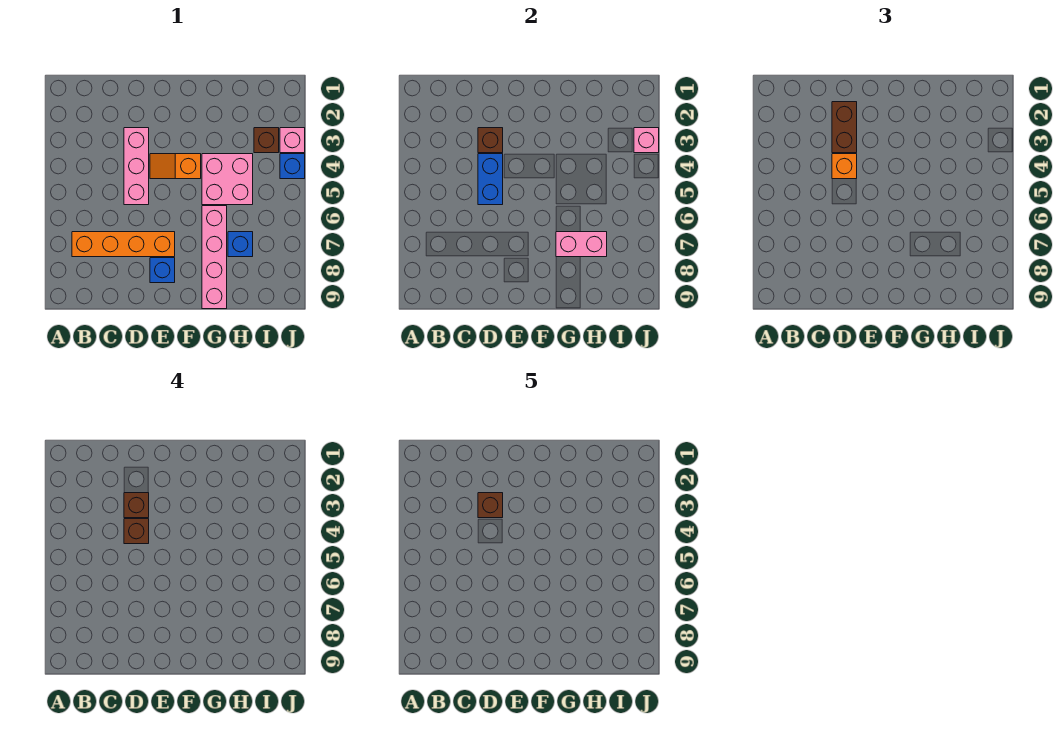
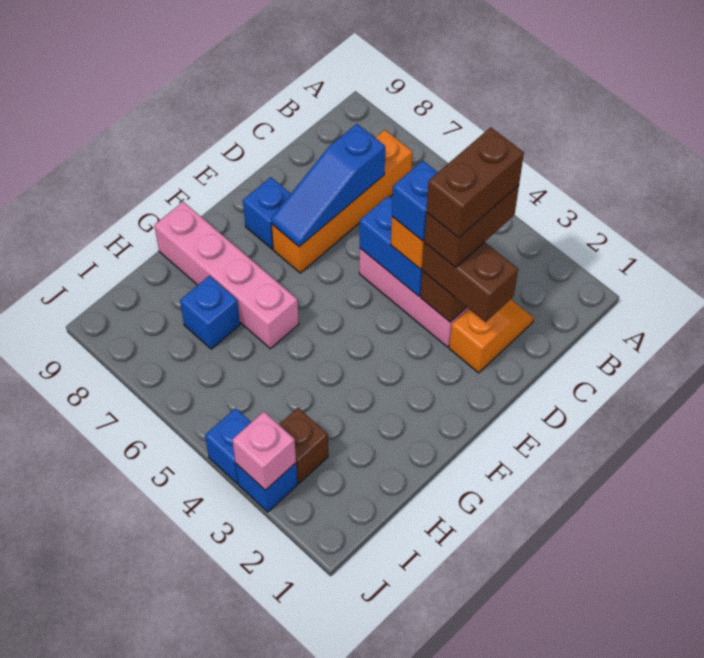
none -> blue slope C7:E7 level 2 top C
brown brick D3 level 4 -> brown brick C3:D3 level 4
brown brick D3 level 5 -> brown brick C3:D3 level 5
brown brick D4 level 4 -> blue brick D4 level 4
orange slope E4:F4 level 1 top F -> orange slope C2:D2 level 1 top D
pink brick G4:H5 level 1 -> none
pink brick G7:H7 level 2 -> none
pink brick J3 level 1 -> blue brick J3 level 1

